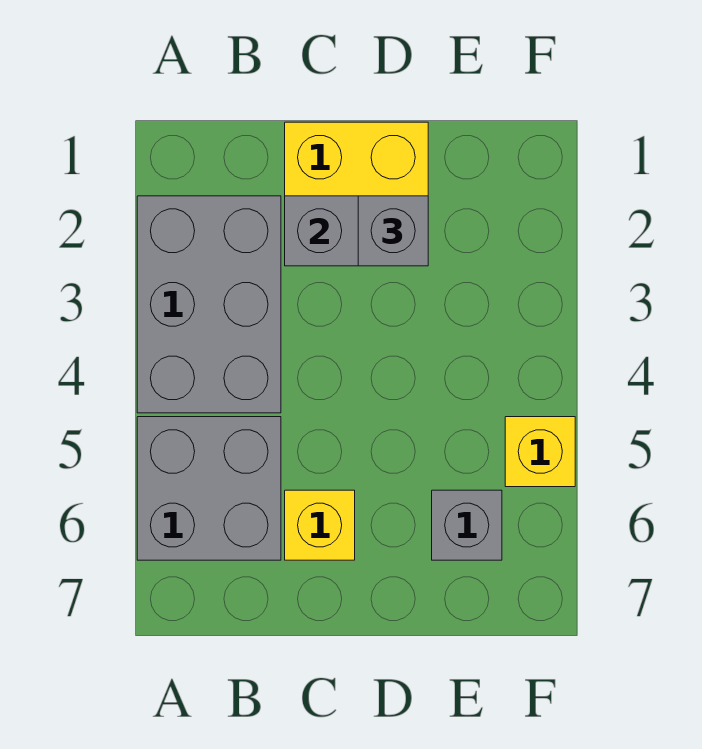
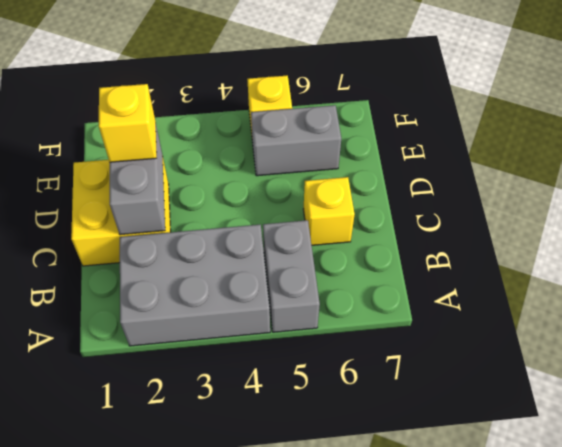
grey brick A5:B6 level 1 -> grey brick A5:B5 level 1
grey brick D2 level 3 -> yellow brick D2 level 3
grey brick E6 level 1 -> grey brick E5:E6 level 1

